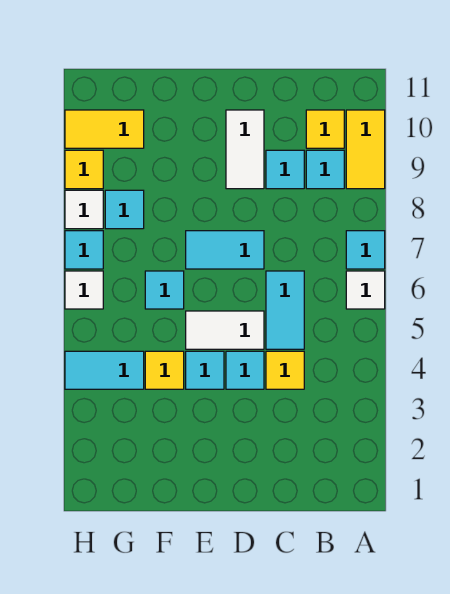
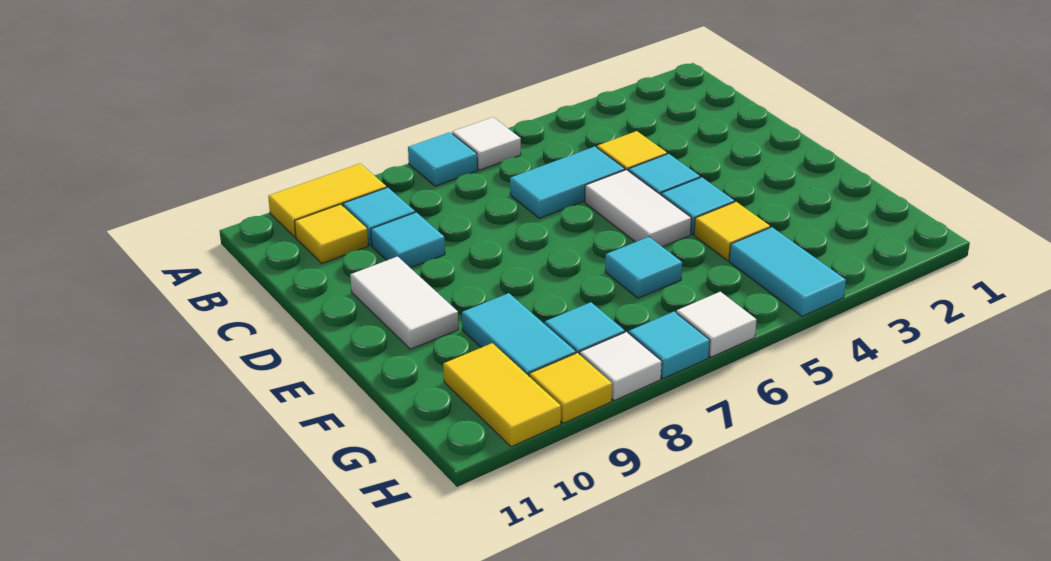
cyan tile D7:E7 level 1 -> cyan tile F9:G9 level 1
white tile D9:D10 level 1 -> white tile D10:E10 level 1

